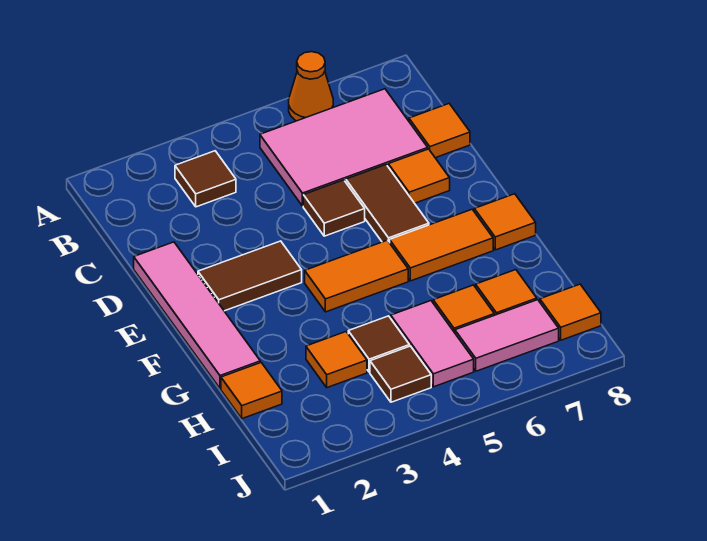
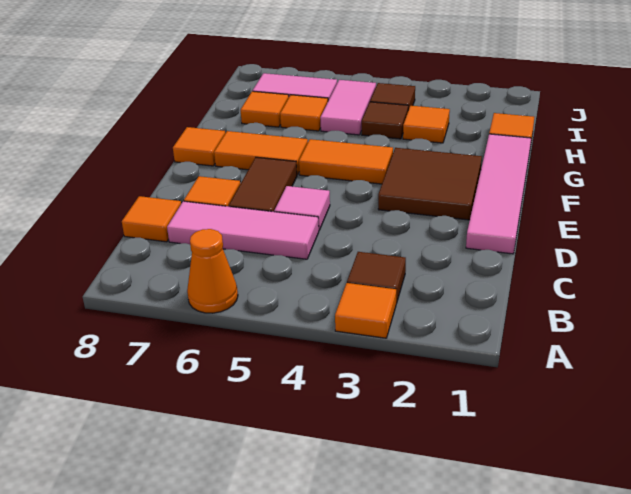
pink tile B5:C7 level 1 -> pink tile C5:C7 level 1
brown tile D5 level 1 -> pink tile D5 level 1
brown tile E2:E3 level 1 -> brown tile E2:F3 level 1
orange tile I8 level 1 -> orange tile A3 level 1

